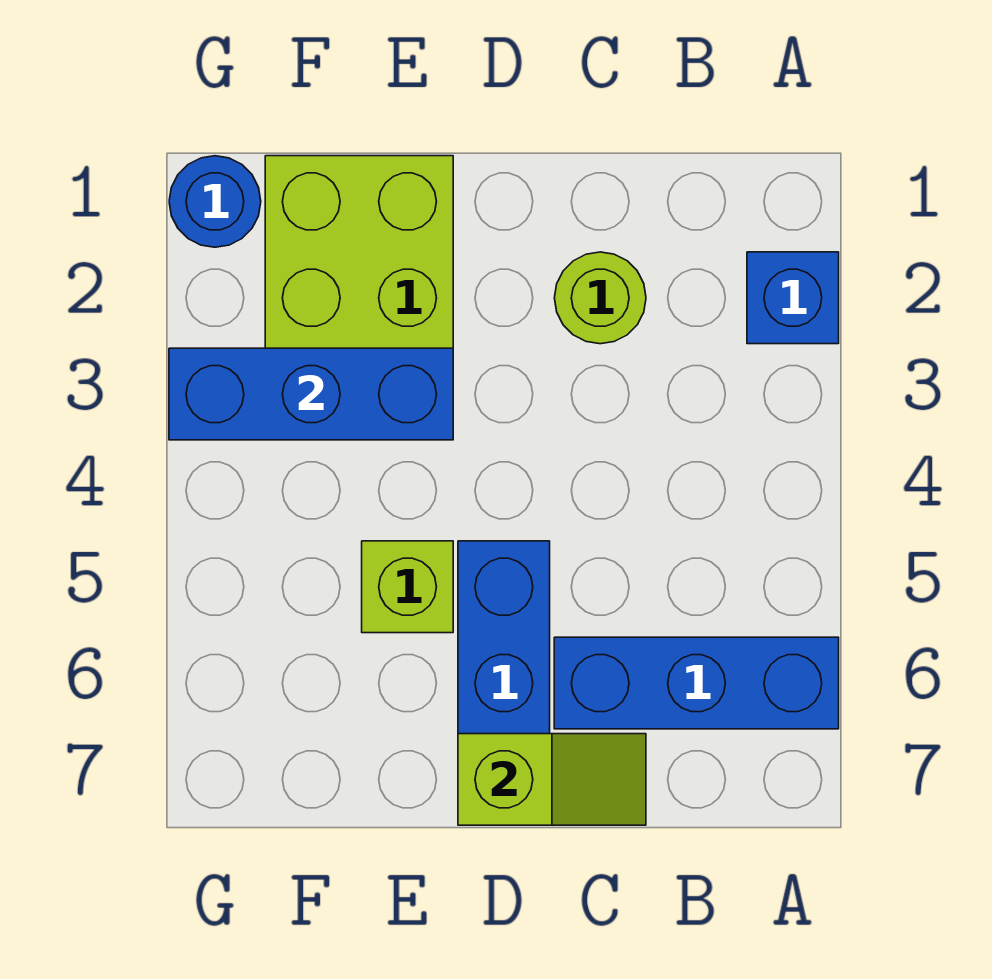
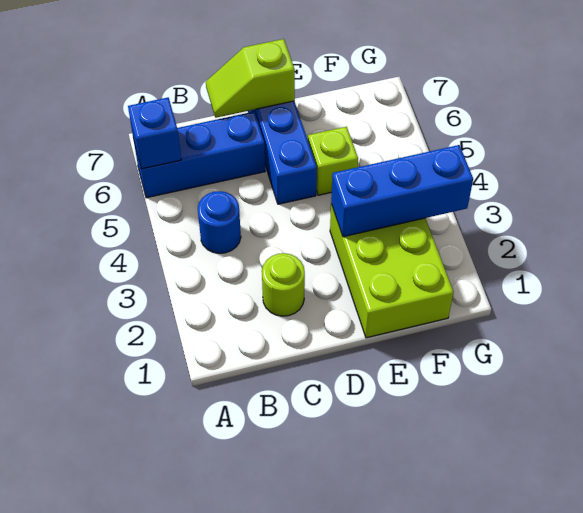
blue brick A2 level 1 -> blue brick A6 level 2
blue round brick G1 level 1 -> blue round brick B4 level 1

